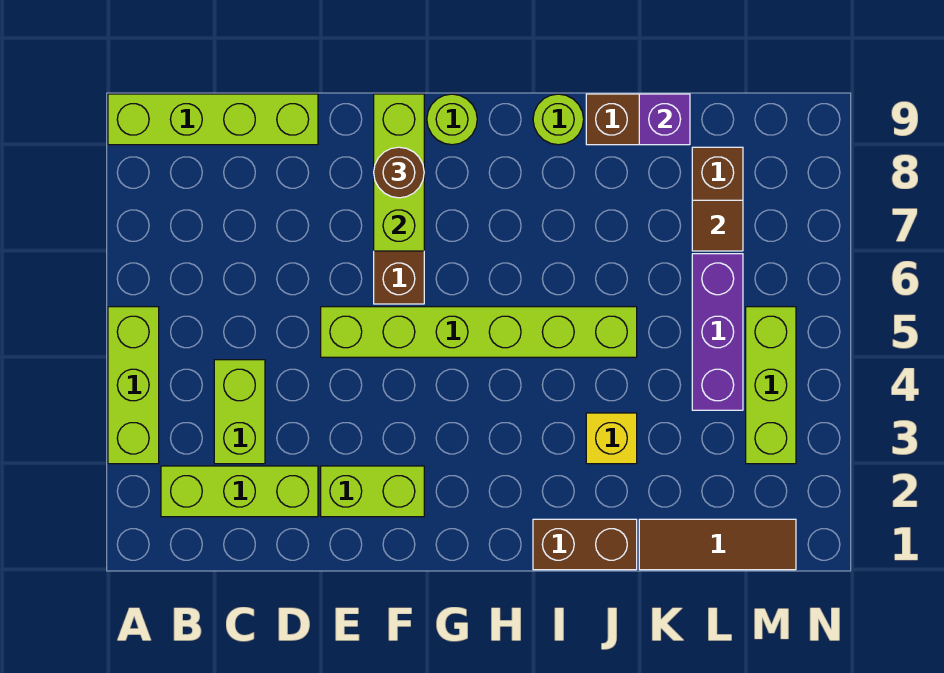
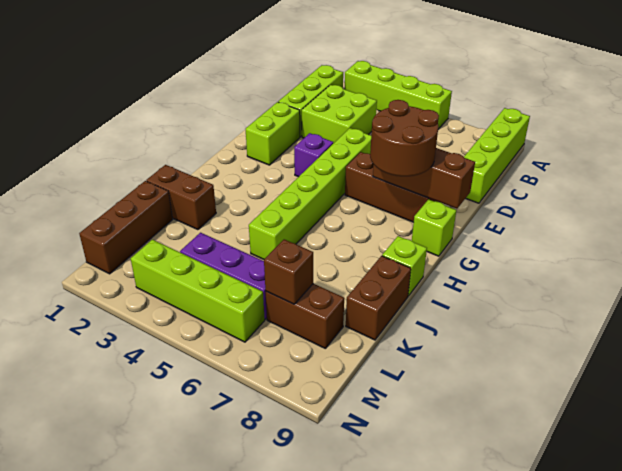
lime brick A3:A5 level 1 -> lime brick A3:A6 level 1
lime brick C3:C4 level 1 -> lime brick C3:D4 level 1
lime brick F7:F9 level 2 -> brown brick F7:F9 level 2
brown round brick F8 level 3 -> brown round brick F7:G8 level 3
lime round brick G9 level 1 -> lime brick G9 level 1
brown brick I1:J1 level 1 -> brown brick J1:J2 level 1
lime round brick I9 level 1 -> lime brick I9 level 1
yellow brick J3 level 1 -> none
brown tile K1:M1 level 1 -> brown brick K1:M1 level 1
purple brick K9 level 2 -> purple brick F4 level 1
brown tile L7 level 2 -> brown brick L7 level 2
lime brick M3:M5 level 1 -> lime brick M3:M6 level 1

